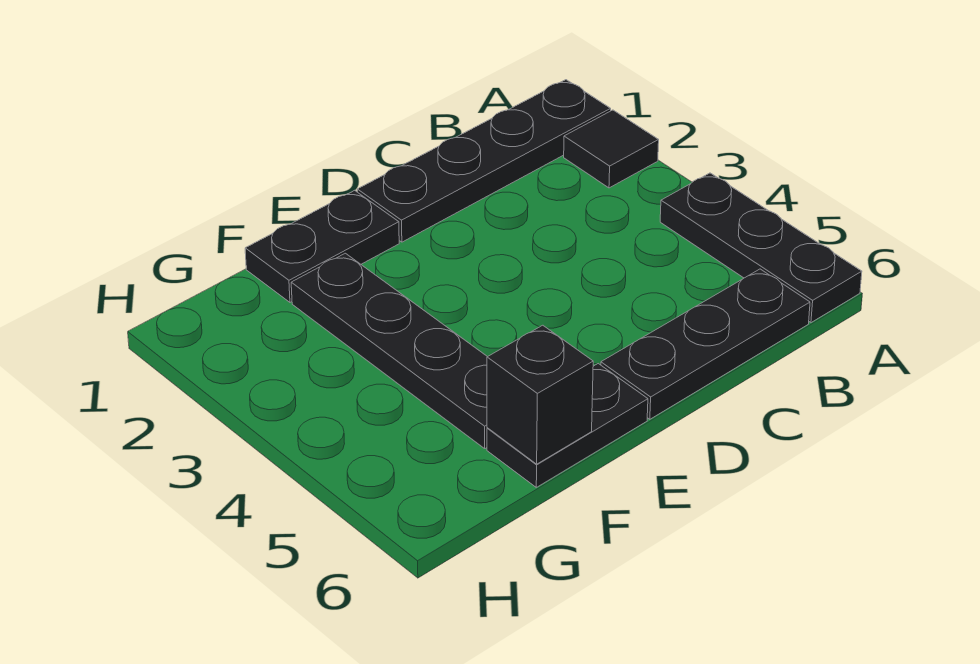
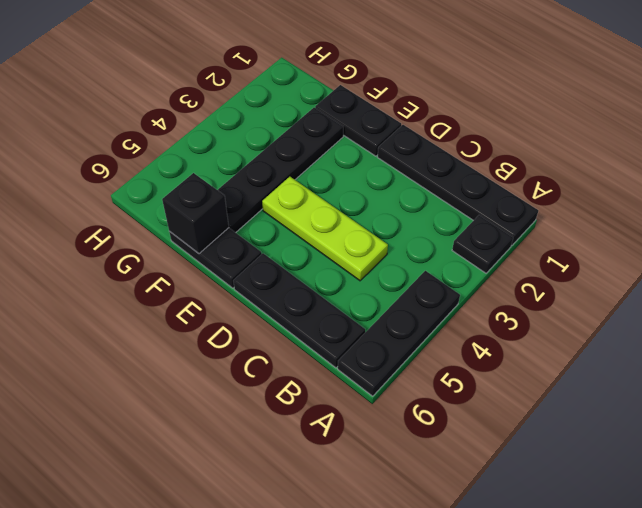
black tile A2 level 1 -> black plate A2 level 1
none -> lime plate C4:E4 level 1

